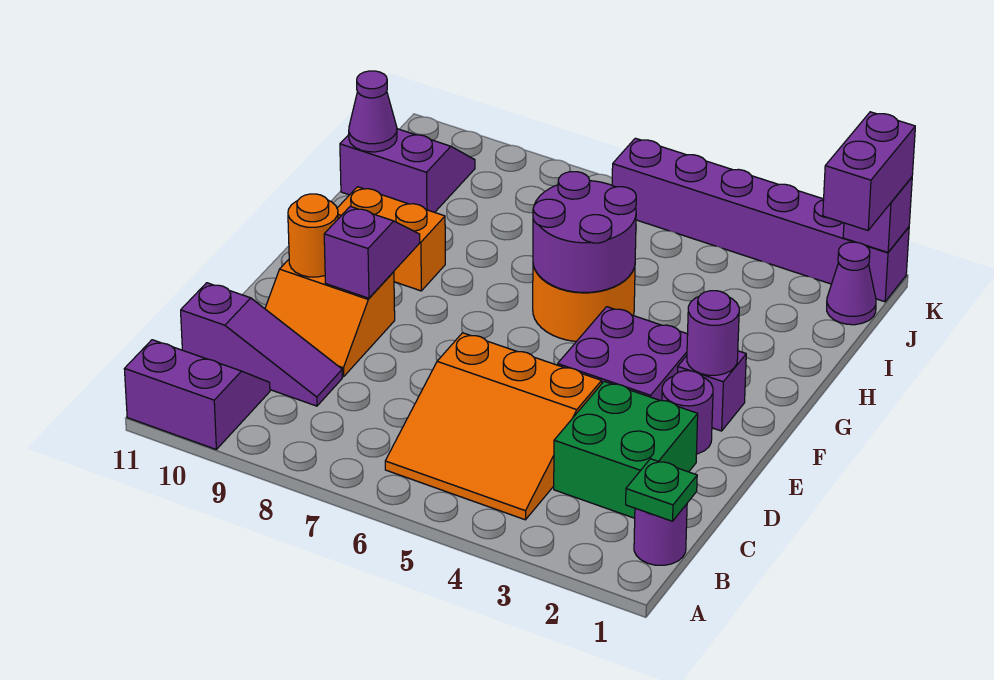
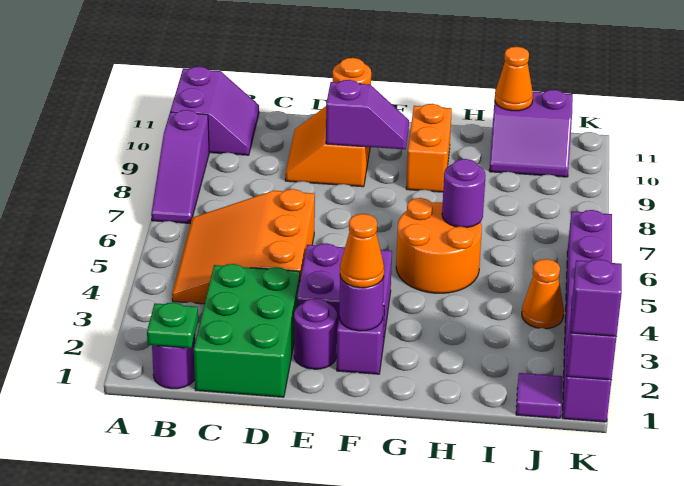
green brick C2:D3 level 1 -> green brick C1:D3 level 1
purple slope C9:C11 level 1 top 11 -> purple slope A7:A9 level 1 top 9
none -> orange cone F2 level 3
purple round brick G5:H6 level 2 -> purple round brick H6 level 2
purple slope I10:J11 level 1 top I -> purple slope I10:J11 level 1 top 11
purple cone I11 level 2 -> orange cone I11 level 2
purple cone J1 level 1 -> purple tile J1 level 1
purple brick J1:K1 level 3 -> purple brick K1 level 3
none -> orange cone J4 level 1

